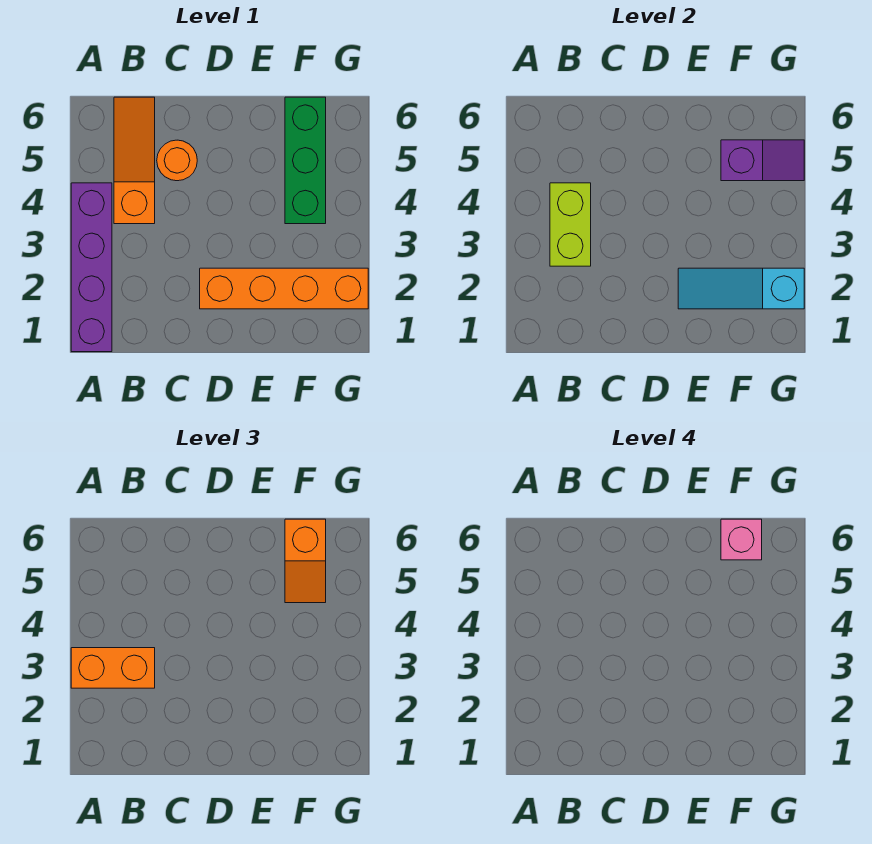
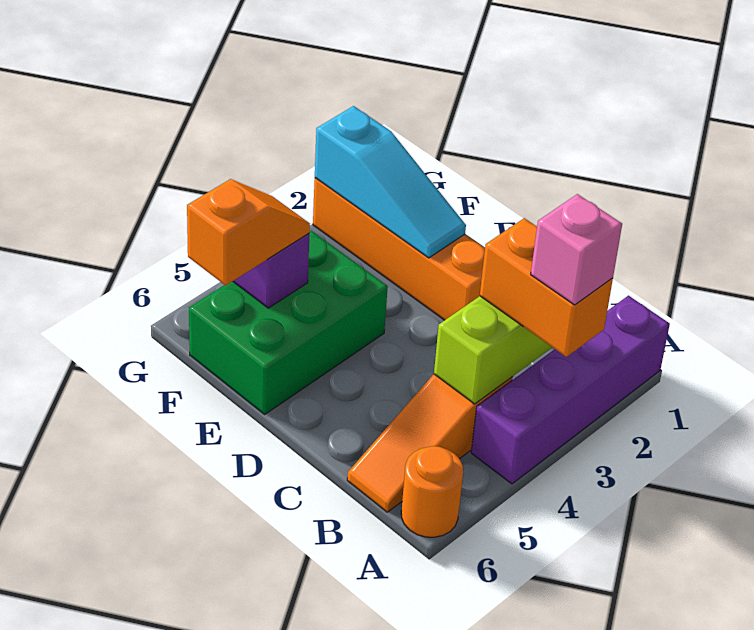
orange round brick C5 level 1 -> orange round brick A6 level 1
green brick F4:F6 level 1 -> green brick E4:F6 level 1
pink brick F6 level 4 -> pink brick A3 level 4

